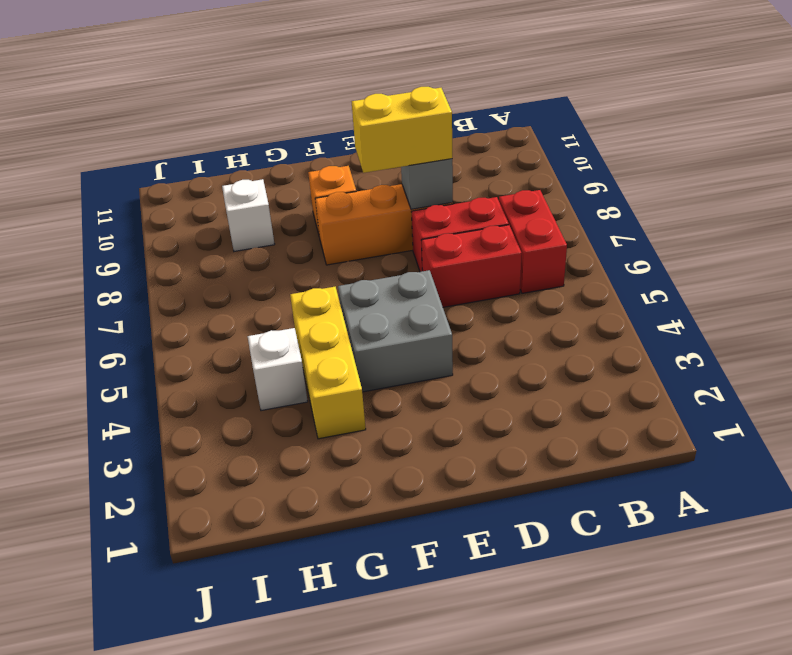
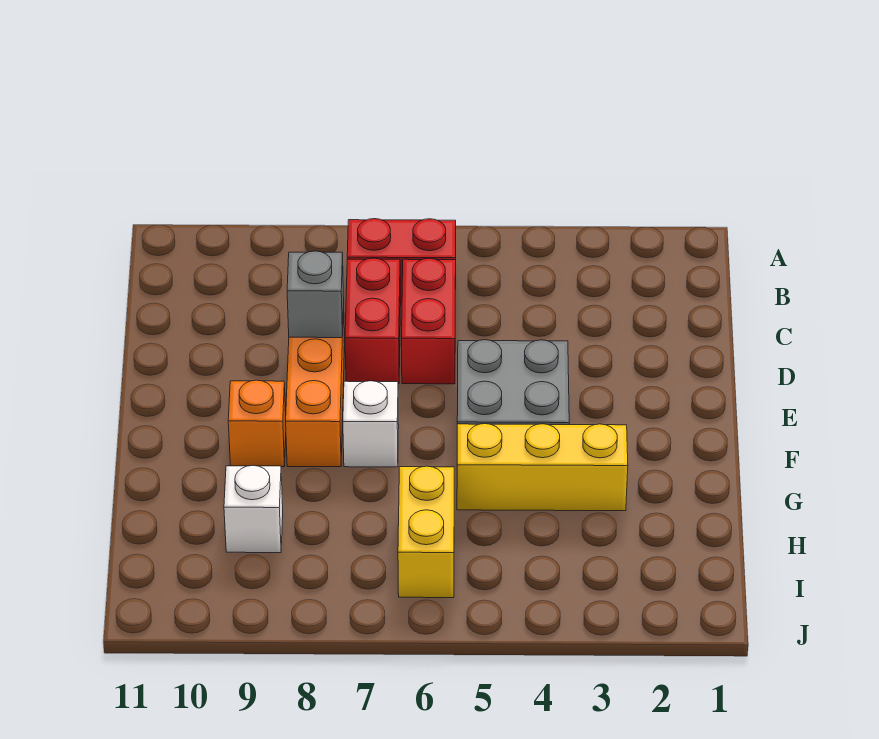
yellow brick D8:E8 level 3 -> yellow brick H6:I6 level 1
white brick H4 level 1 -> white brick F7 level 1

